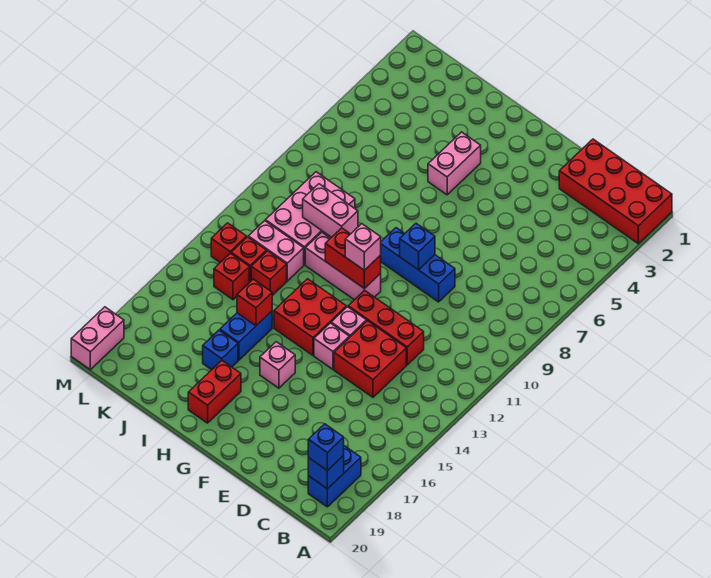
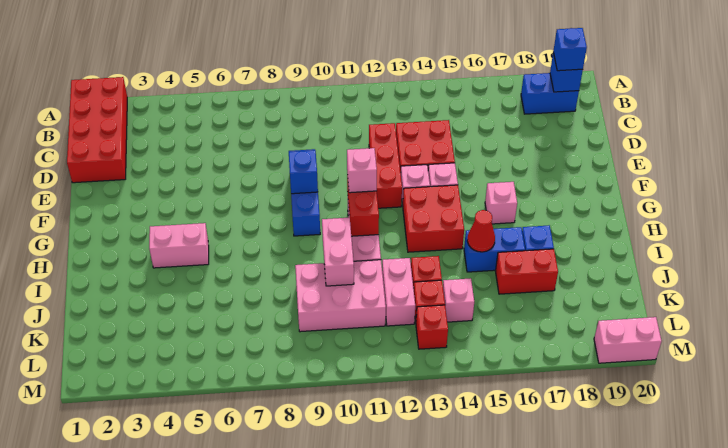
red brick H18:H19 level 1 -> red brick J16:J17 level 1
red brick I15 level 2 -> red cone I15 level 2
red brick K14 level 1 -> pink brick K14 level 1

